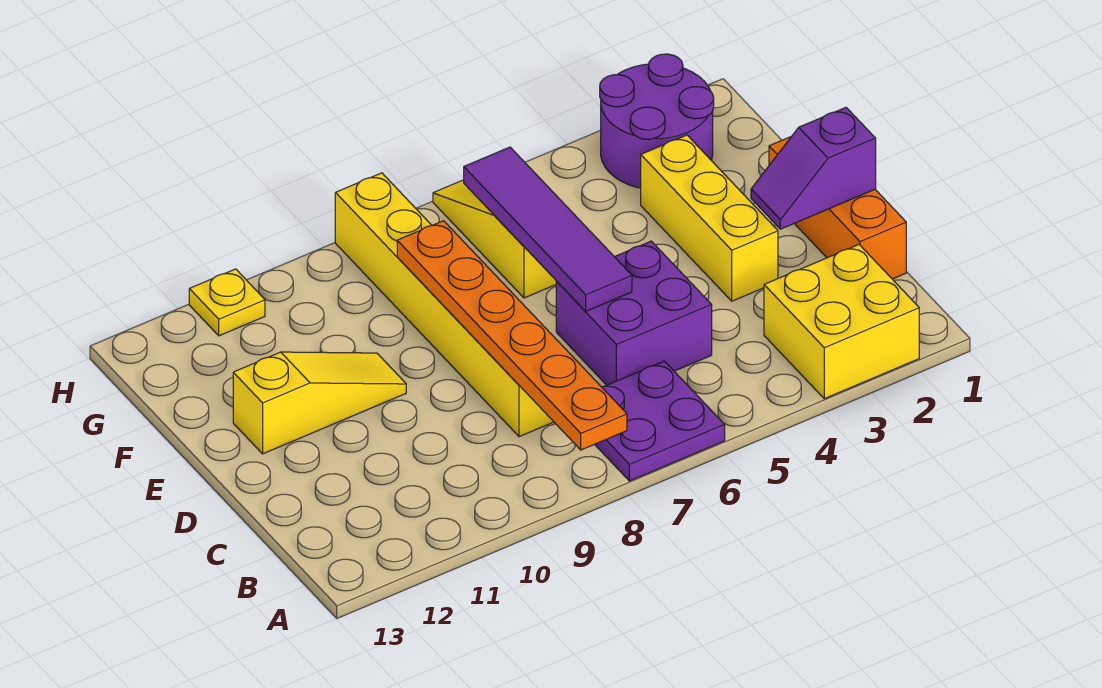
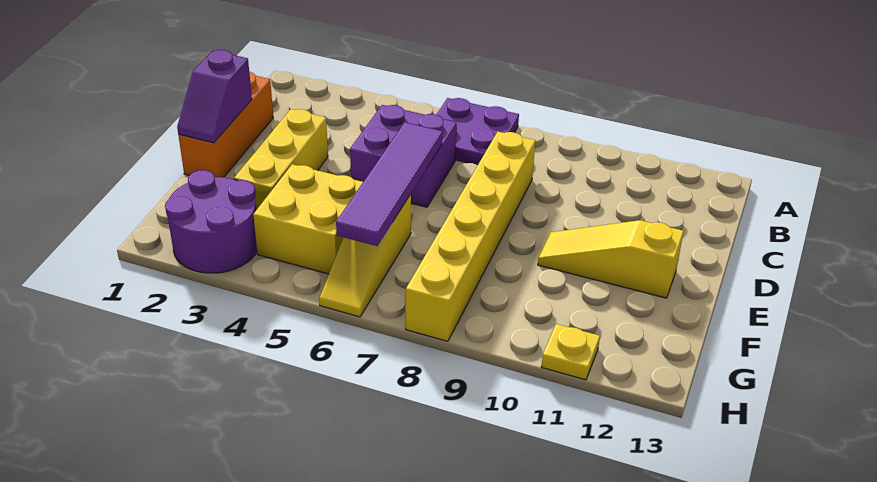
yellow brick A2:B3 level 1 -> yellow brick F4:G5 level 1
orange plate A8:F8 level 2 -> none
purple slope D1:D2 level 2 top 1 -> purple slope D1:E1 level 2 top D

